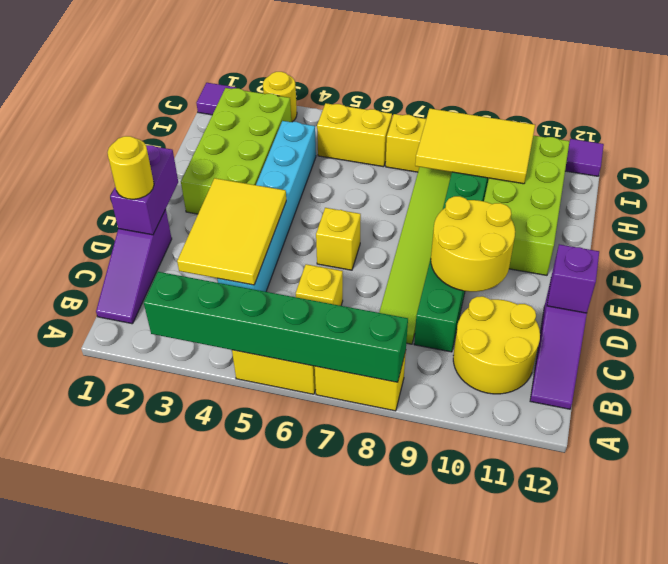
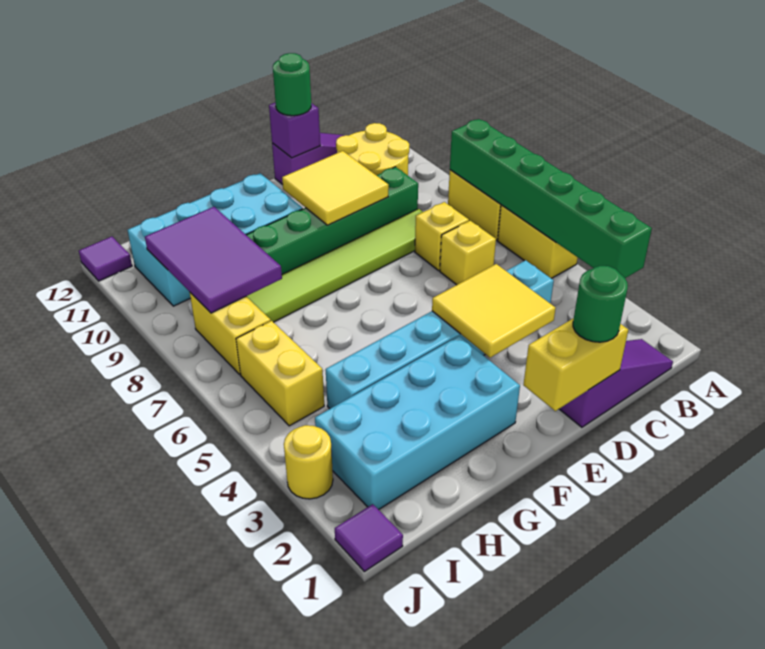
yellow tile C3:E4 level 2 -> yellow tile D3:E4 level 2
purple brick D1:E1 level 2 -> yellow brick D1:E1 level 2
yellow round brick D1 level 3 -> green round brick D1 level 3
yellow round brick D9:E10 level 2 -> yellow tile D9:E10 level 2
none -> green round brick D12 level 3
yellow brick E6 level 1 -> yellow brick C7 level 1
lime brick F2:I3 level 1 -> cyan brick F2:I3 level 1
lime brick F10:I11 level 1 -> cyan brick F10:I11 level 1
yellow tile H8:I10 level 2 -> purple tile H8:I10 level 2

